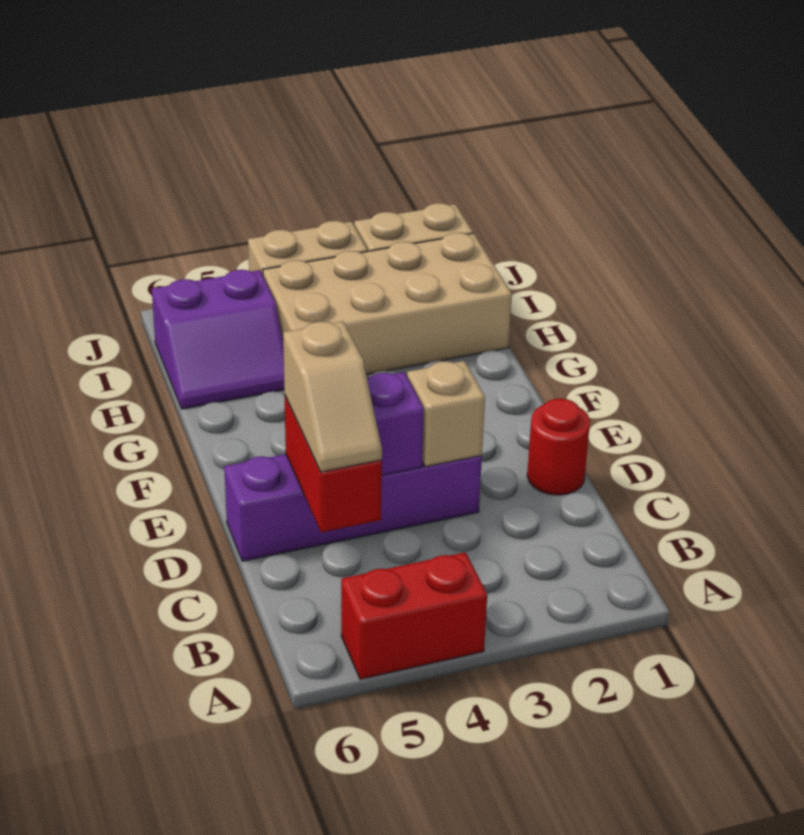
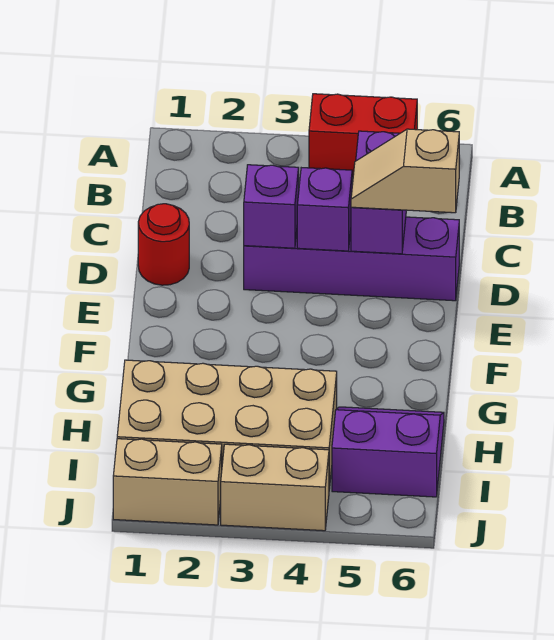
red brick C5:D5 level 2 -> purple brick C5:D5 level 2
tan slope C5:D5 level 3 top D -> tan slope D5:D6 level 3 top 6
tan brick D3 level 2 -> purple brick D3 level 2

